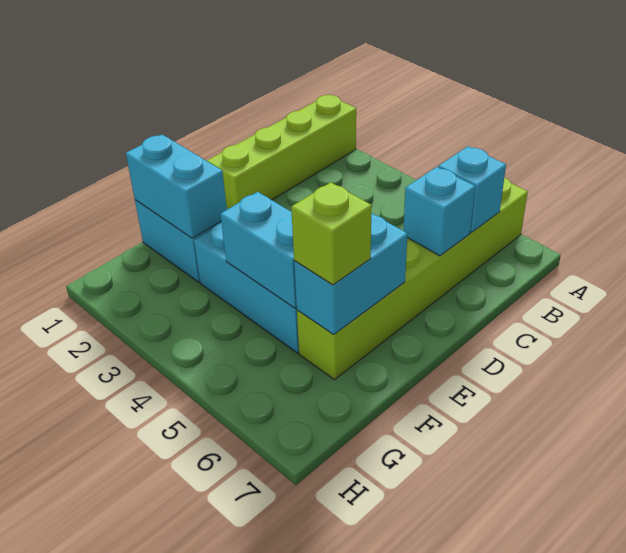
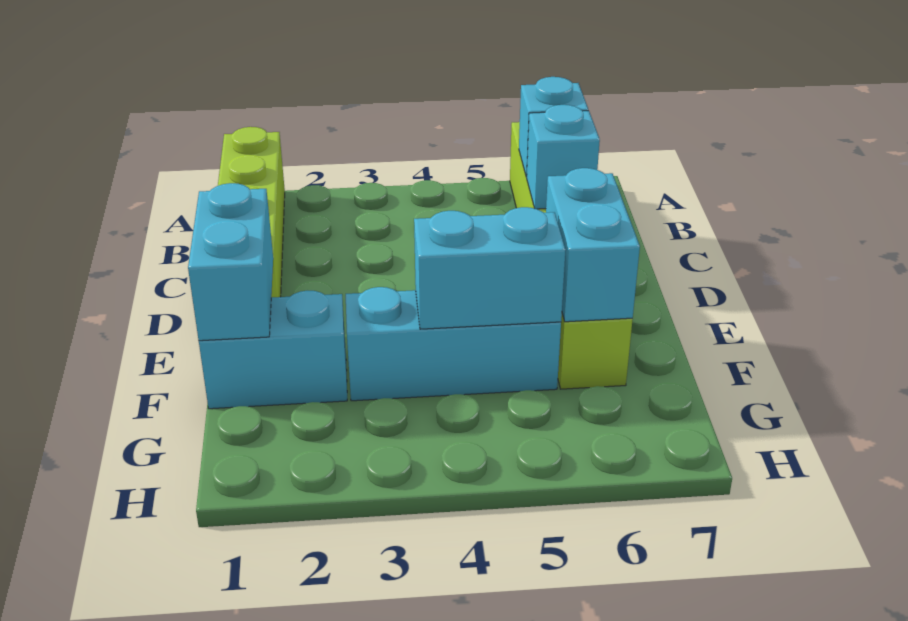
cyan brick F1:F2 level 2 -> cyan brick E1:F1 level 2
lime brick F6 level 3 -> none

